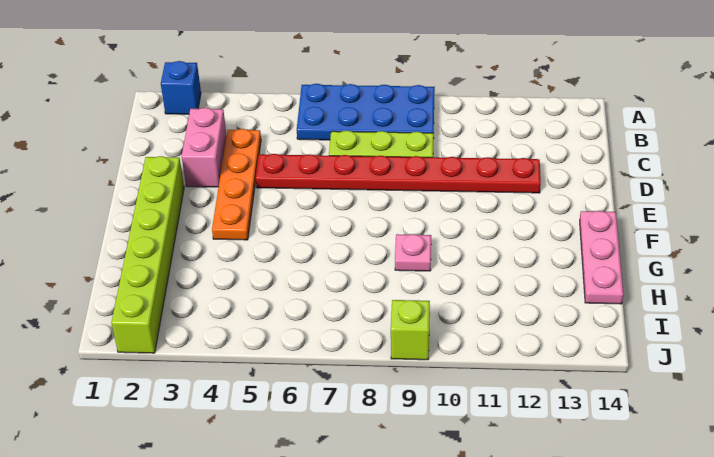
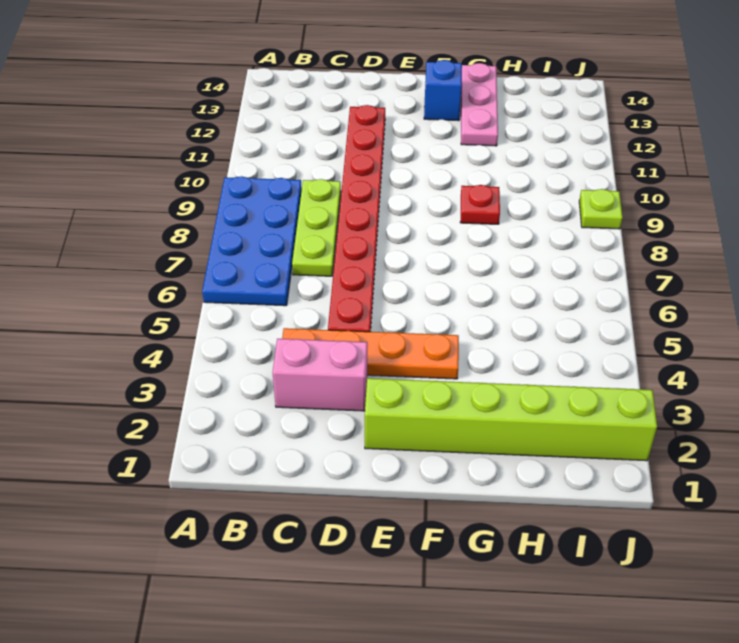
blue brick A2 level 1 -> blue brick F13 level 1
pink plate F14:H14 level 1 -> pink plate G12:G14 level 1
pink plate G9 level 1 -> red plate G9 level 1
lime brick J9 level 1 -> lime plate J9 level 1

